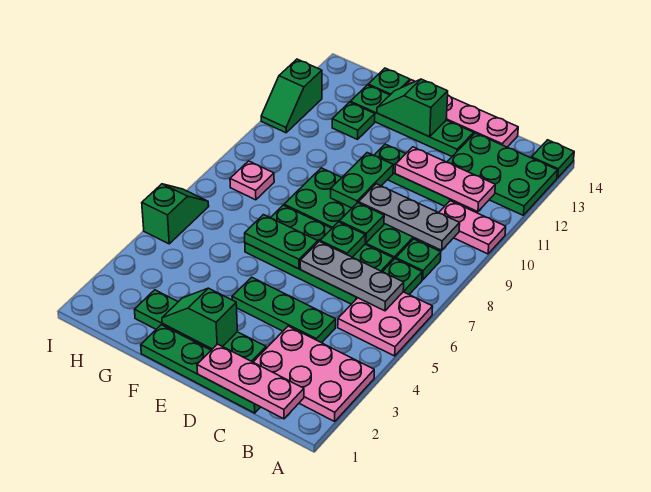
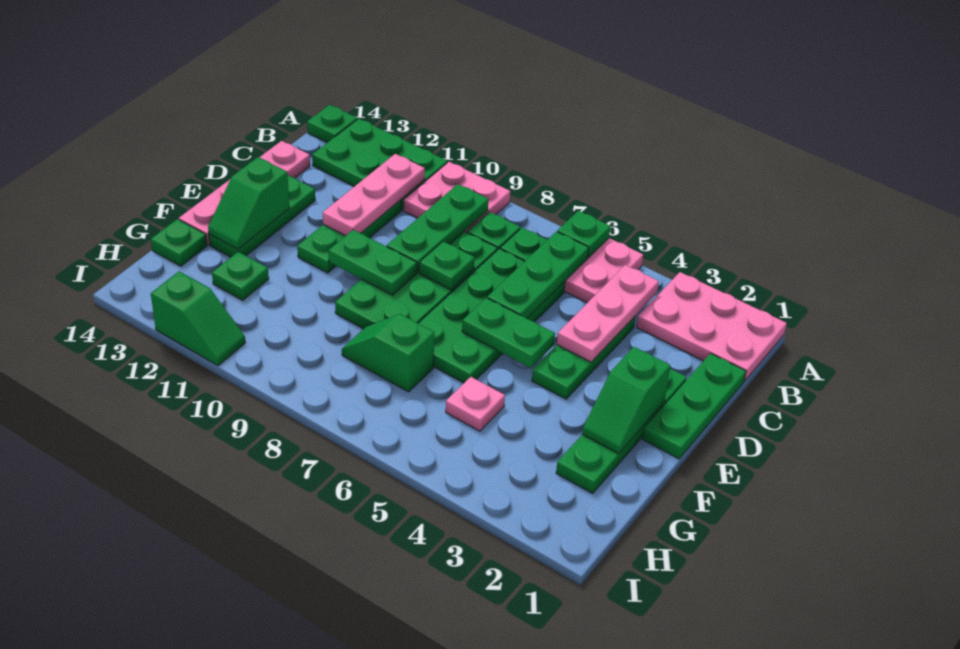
pink plate A2:C3 level 1 -> pink plate A1:B3 level 1
pink plate A10:B10 level 1 -> pink plate A9:B10 level 1
green plate A12:C13 level 1 -> green plate A11:B13 level 1
pink plate B1:D1 level 2 -> pink plate B4:D4 level 2
grey plate B6:D6 level 2 -> green plate B6:D6 level 2
grey plate B9:D9 level 2 -> green plate B9:D9 level 2
green plate C1:F1 level 1 -> green plate C1:E1 level 1
green plate D7 level 2 -> green plate A6 level 2
green plate D13:G13 level 1 -> green plate D13:F13 level 1
green plate E6:F6 level 2 -> green plate E5:E6 level 2
pink plate H8 level 1 -> pink plate G5 level 1
green slope I5:I6 level 1 top 5 -> green slope G7:G8 level 1 top 7

